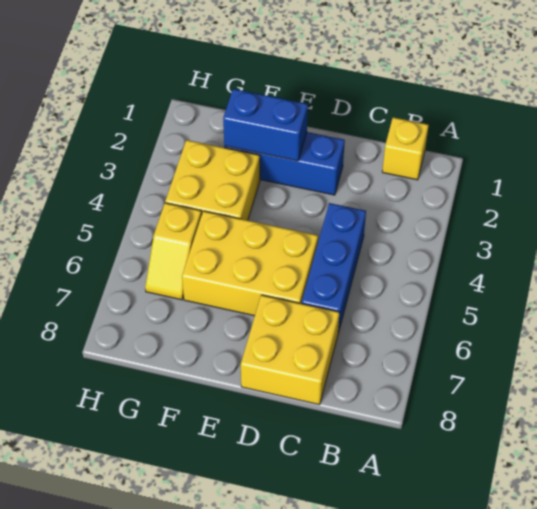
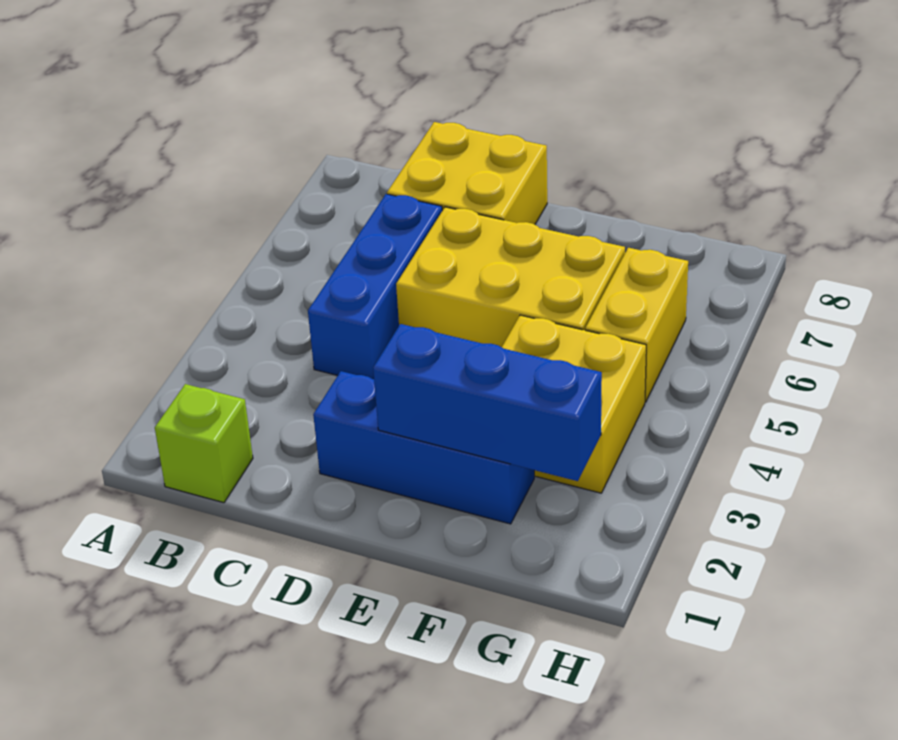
yellow brick B1 level 1 -> lime brick B1 level 1
blue brick E2:F2 level 2 -> blue brick E2:G2 level 2
yellow slope G5:G6 level 1 top 5 -> yellow brick G5:G6 level 1

